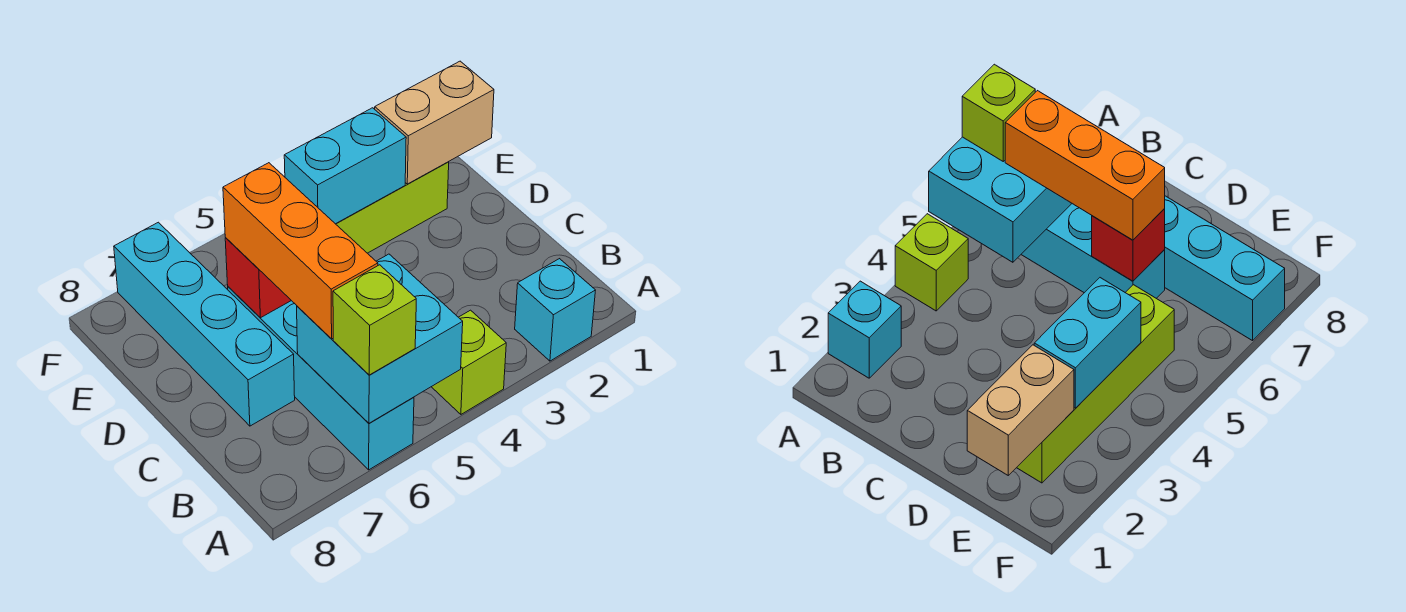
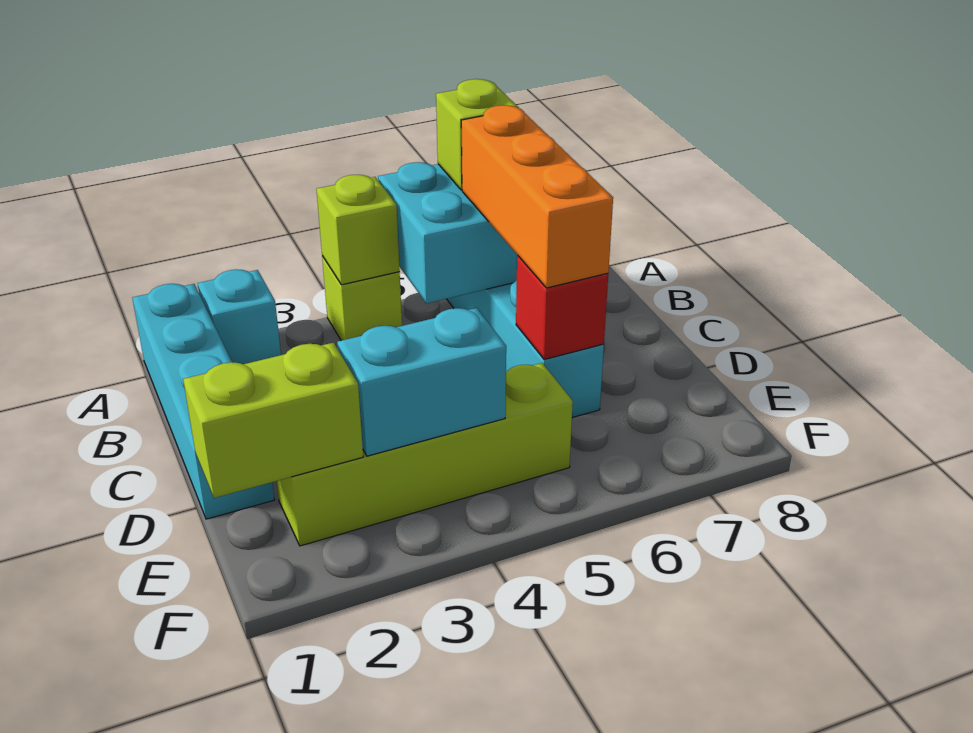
none -> lime brick A4 level 2
cyan brick C7:F7 level 1 -> cyan brick A1:D1 level 1
tan brick E1:E2 level 2 -> lime brick E1:E2 level 2

